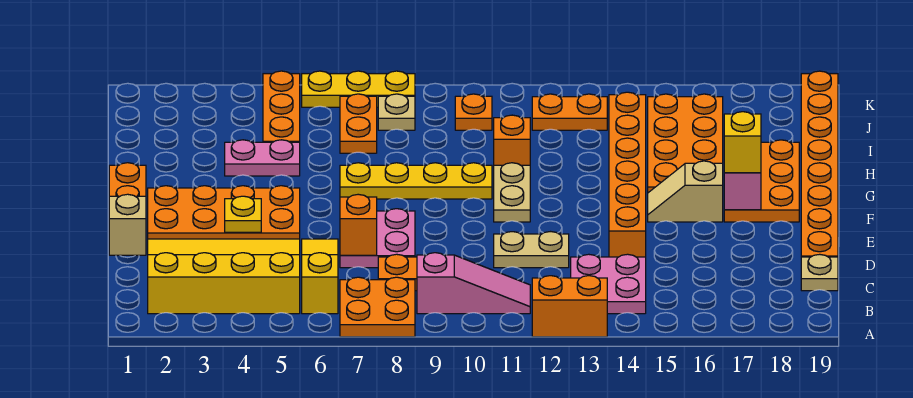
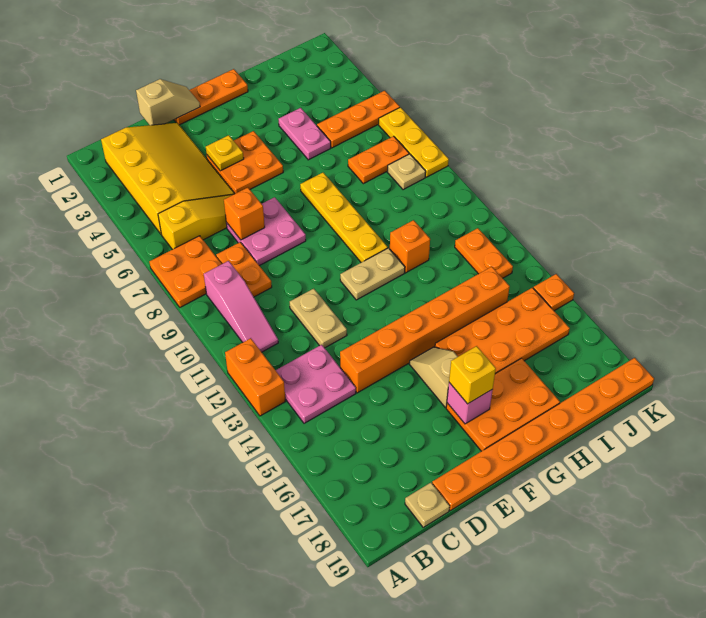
orange plate E2:F5 level 1 -> orange plate E4:F5 level 1
orange plate J10 level 1 -> orange plate K15 level 1

